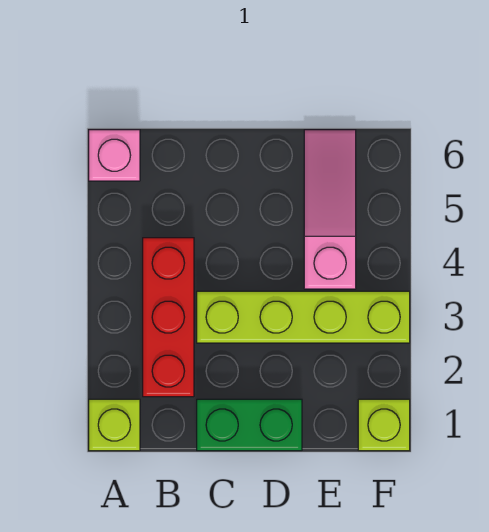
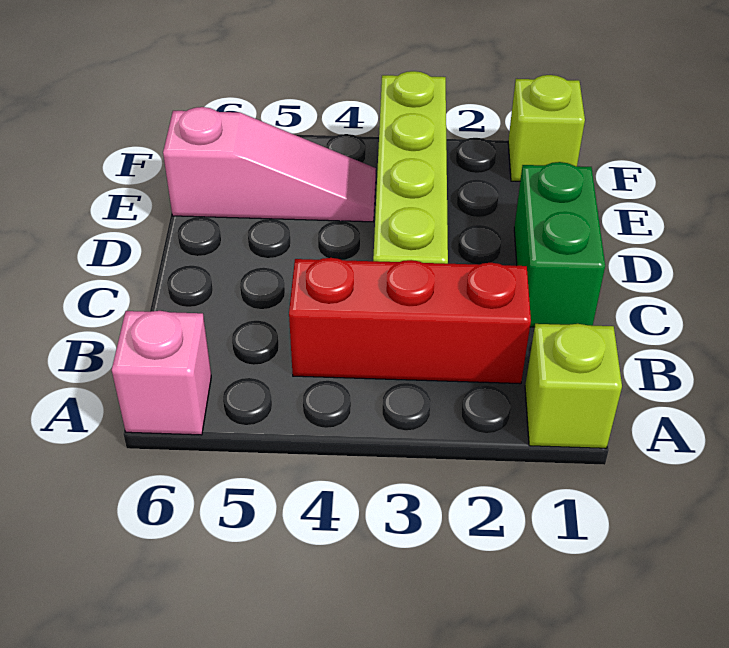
pink slope E4:E6 level 1 top 4 -> pink slope E4:E6 level 1 top 6

